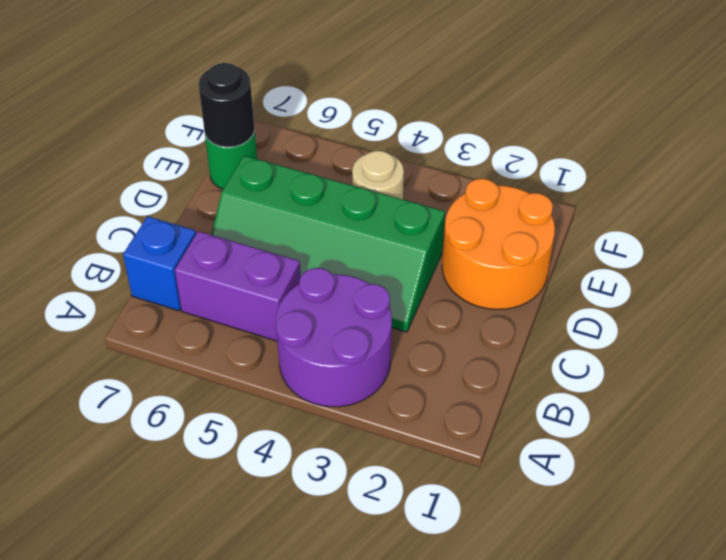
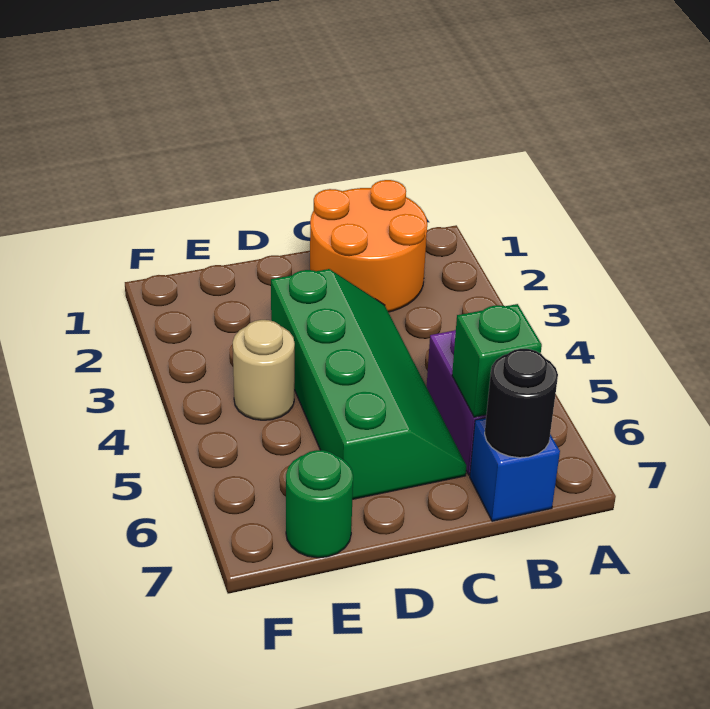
purple round brick A3:B4 level 1 -> none
none -> green brick B6 level 2
orange round brick D1:E2 level 1 -> orange round brick B1:C2 level 1
black round brick E7 level 2 -> black round brick B7 level 2

